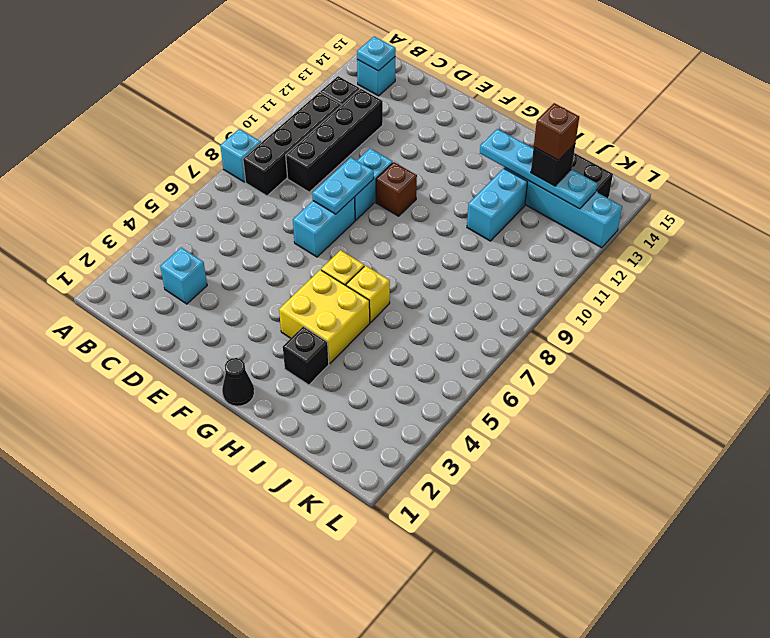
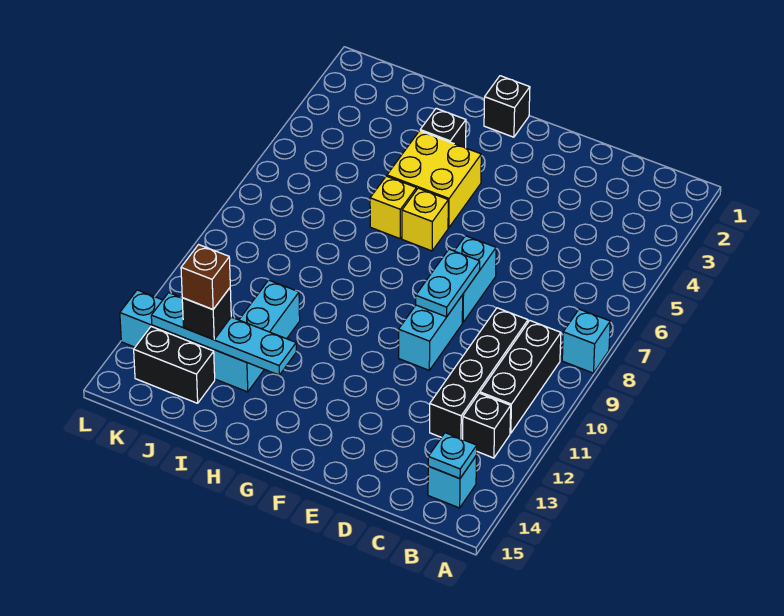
black brick B8:B11 level 1 -> black brick B9:B11 level 1
cyan brick C3 level 1 -> none
brown brick F10 level 1 -> none
black cone G1 level 1 -> black brick G1 level 1

